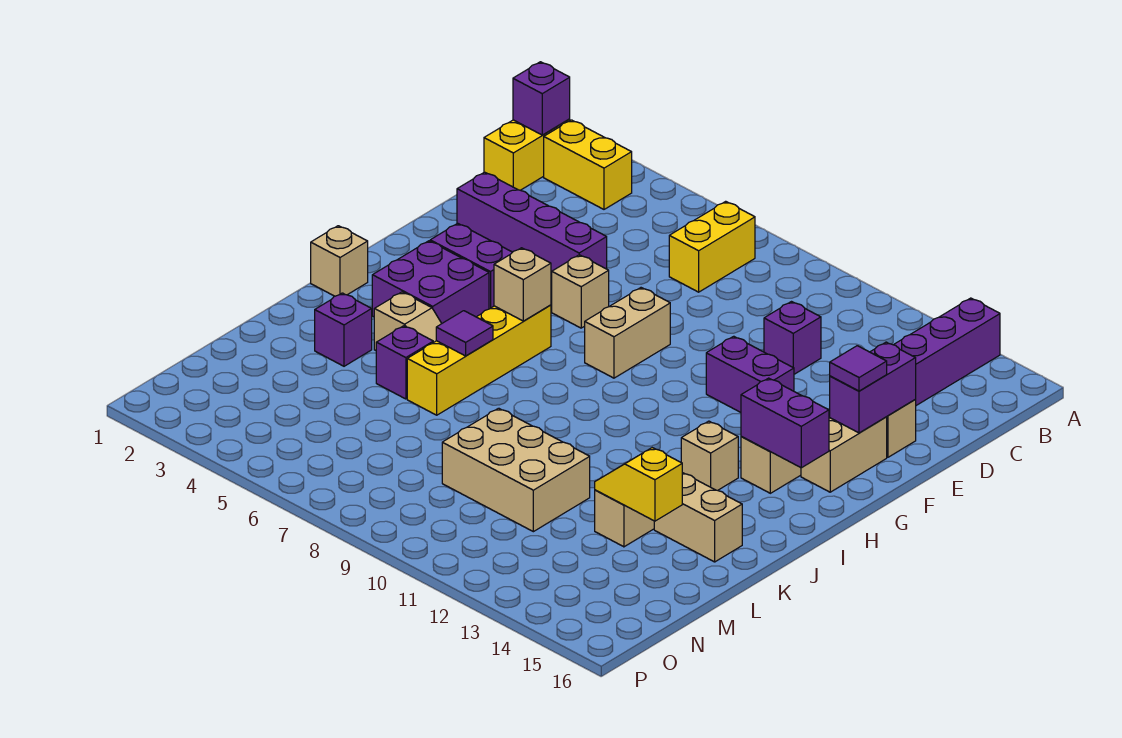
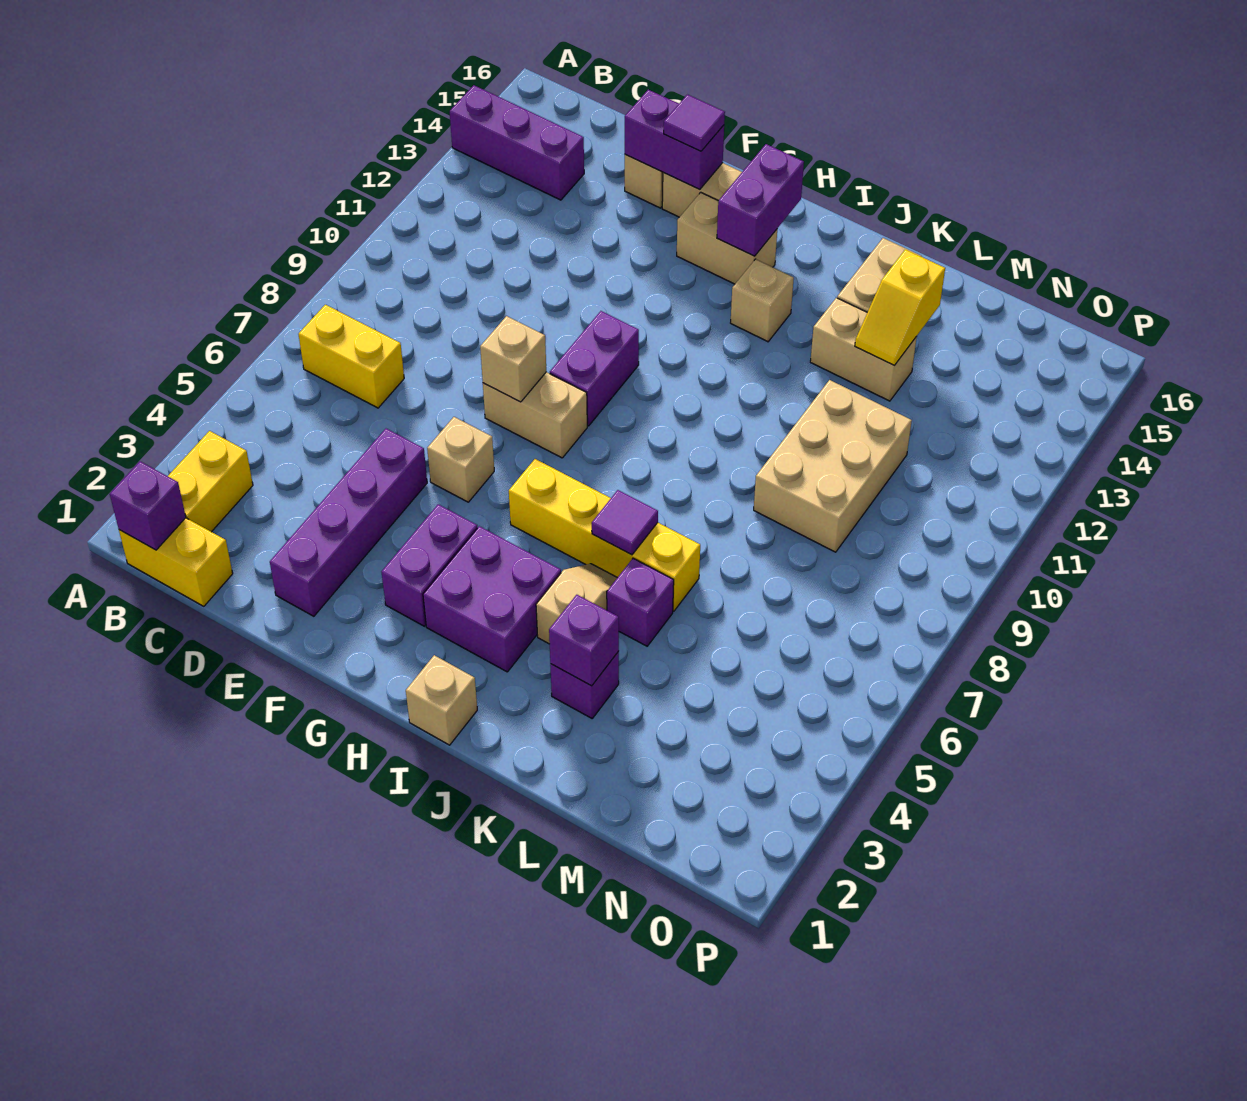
purple brick D11 level 1 -> purple brick K3 level 2
purple brick F11:F12 level 1 -> purple brick G9:G10 level 1
tan brick H6 level 2 -> tan brick F8 level 2

